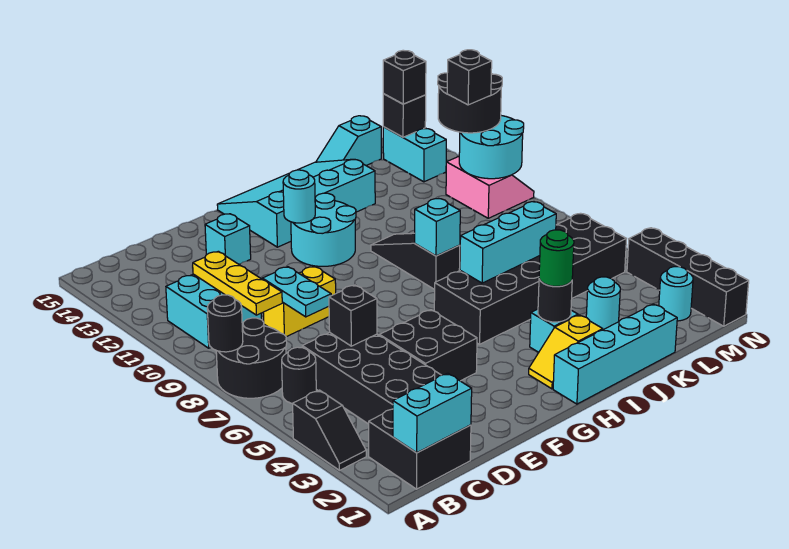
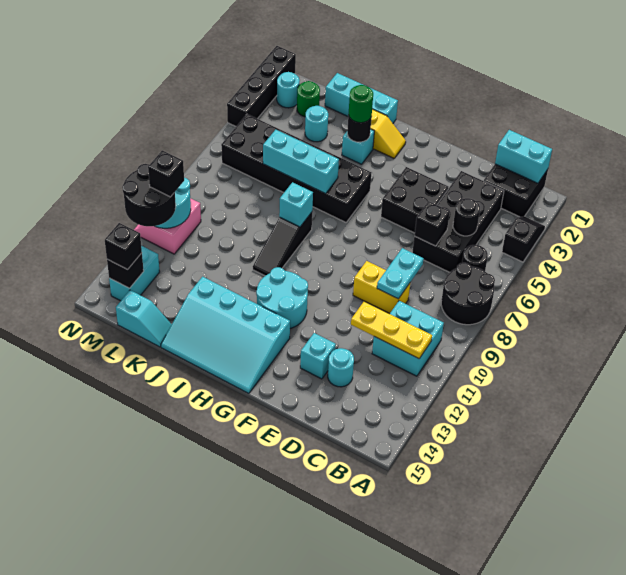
black round brick A8 level 2 -> black round brick C5 level 2
yellow plate C9:C11 level 2 -> yellow plate B11:D11 level 2
cyan round brick G12 level 2 -> cyan round brick D13 level 1
cyan brick H1:K1 level 1 -> cyan brick I1:K1 level 1
none -> green round brick L2 level 1

